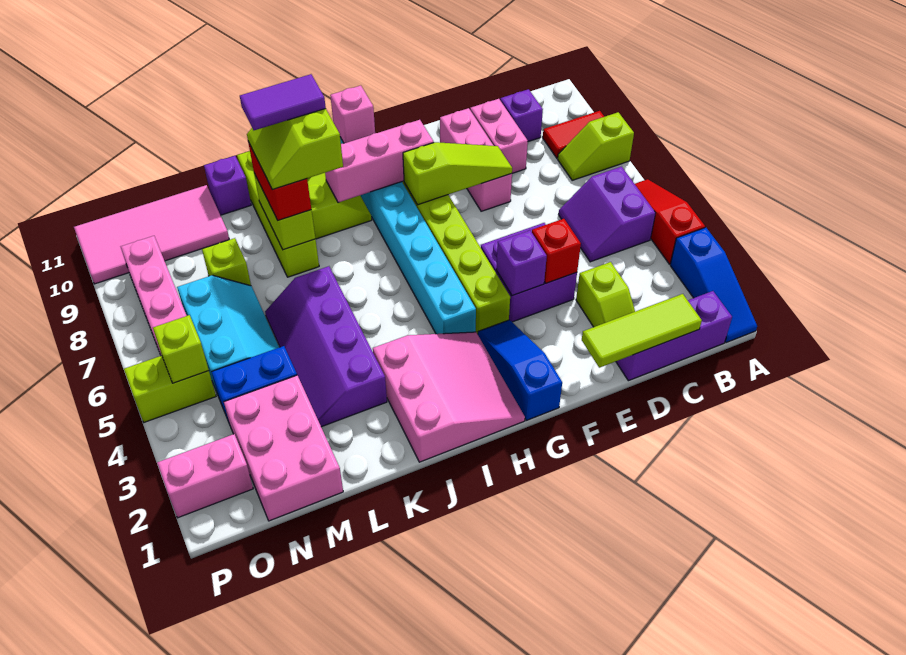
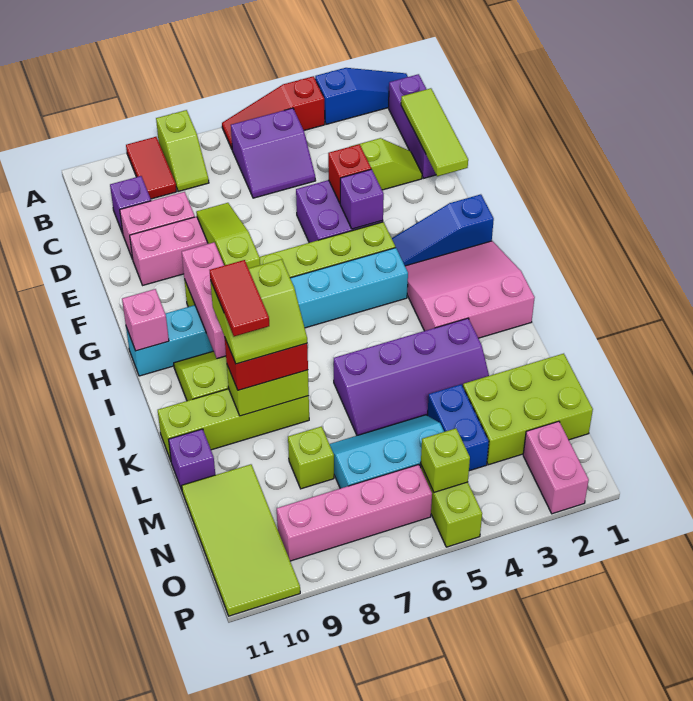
purple tile J9:K9 level 5 -> red tile J9:K9 level 5
pink brick M1:N3 level 1 -> lime brick M1:N3 level 1
pink tile M10:P11 level 1 -> lime tile M10:P11 level 1

